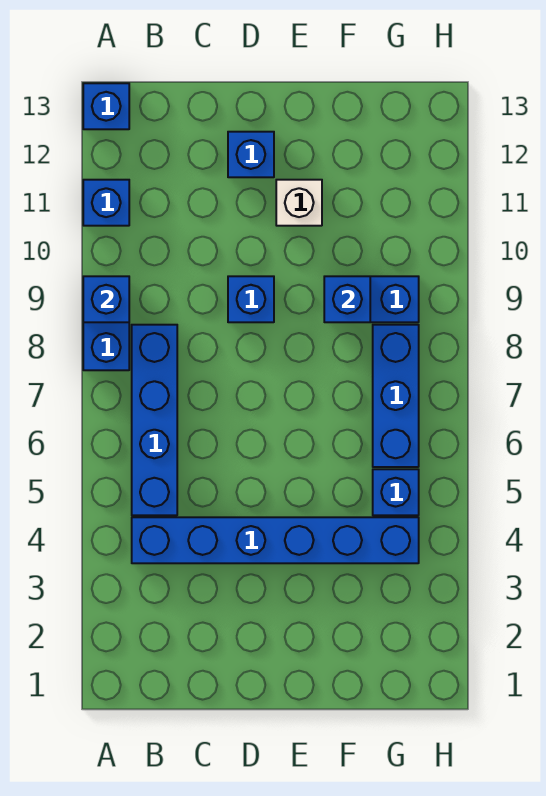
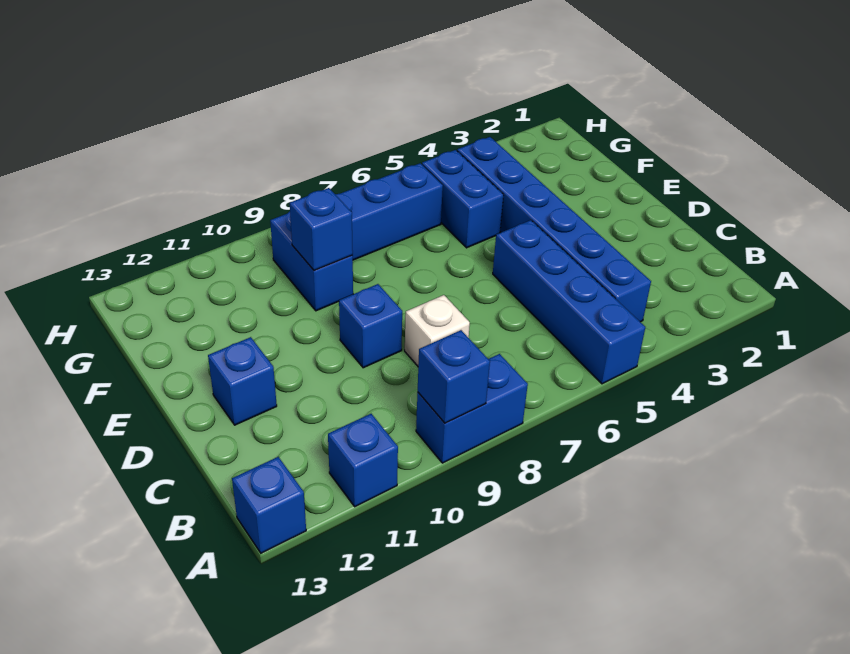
blue brick B5:B8 level 1 -> blue brick A5:D5 level 1
white brick E11 level 1 -> white brick C8 level 1
blue brick G5 level 1 -> blue brick F5:G5 level 1

